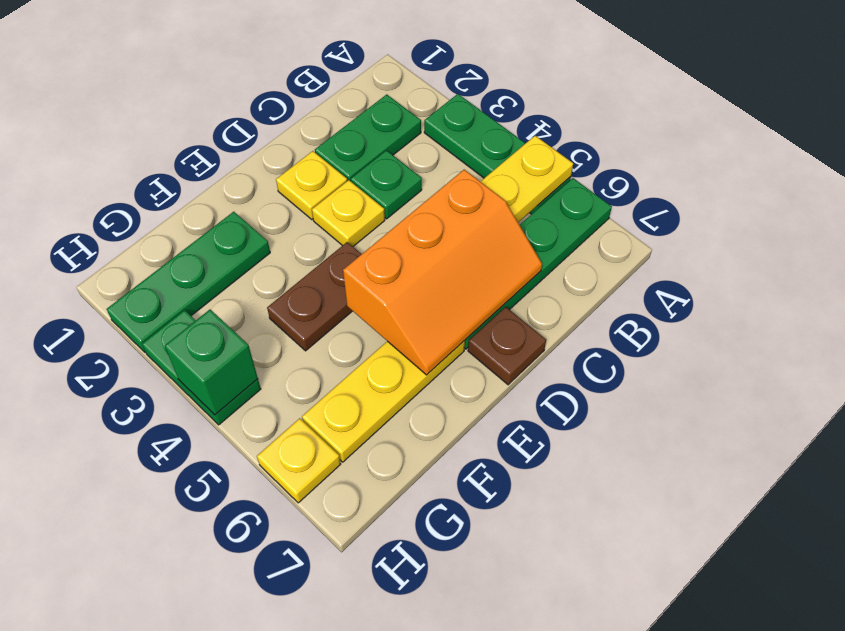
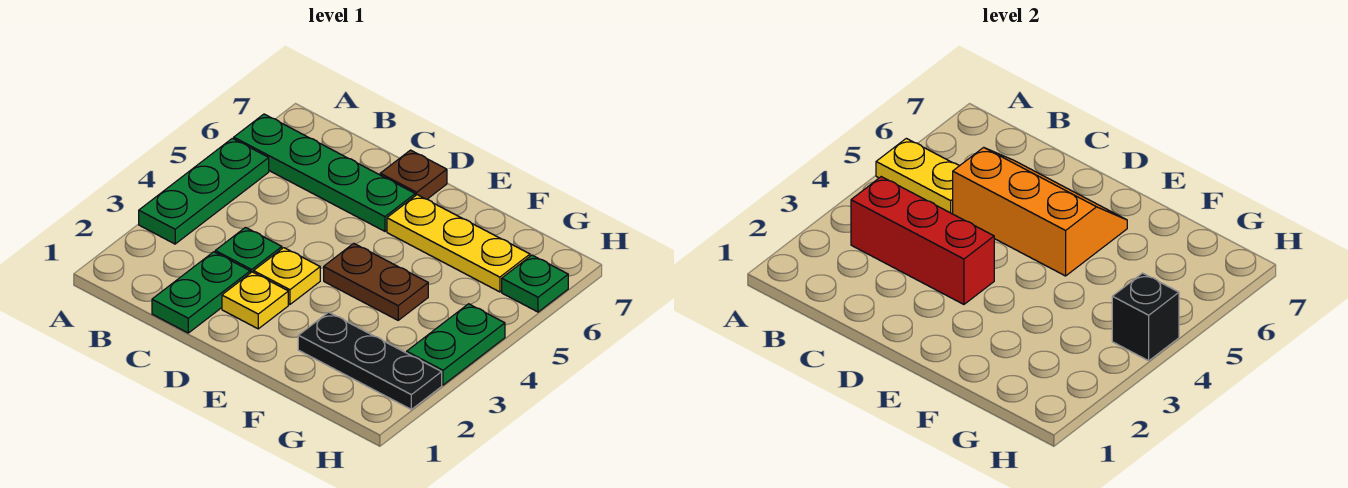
green plate B2:C2 level 1 -> green plate C1:C2 level 1
none -> red brick B3:D3 level 2
green plate F2:H2 level 1 -> black plate F2:H2 level 1
green brick H4 level 2 -> black brick H4 level 2
yellow plate H6 level 1 -> green plate H6 level 1

